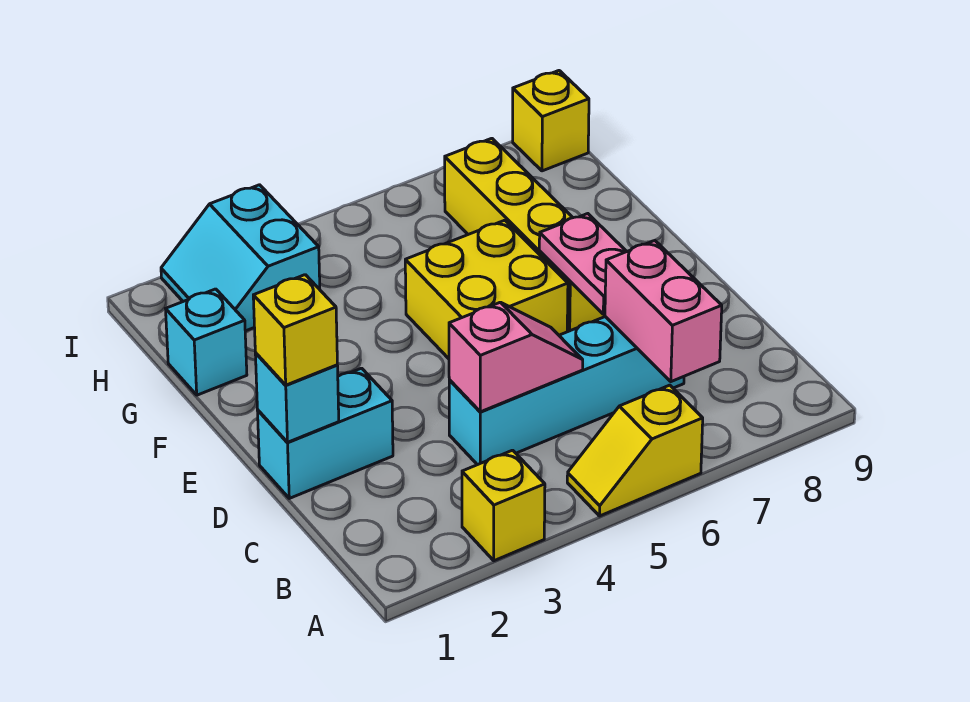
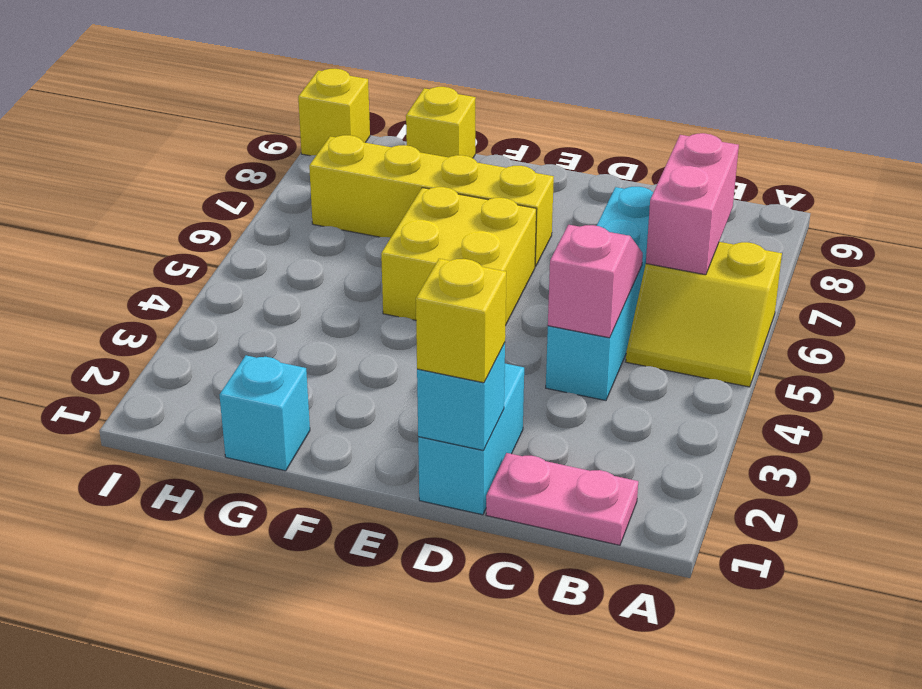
yellow brick A3 level 1 -> yellow brick G9 level 1
yellow slope A5:A6 level 1 top 6 -> yellow slope A5:B6 level 1 top 6
pink brick B7:C7 level 2 -> pink brick B6:B7 level 2
pink plate D7:E7 level 2 -> pink plate B1:C1 level 1
cyan slope H2:I3 level 1 top 3 -> none

